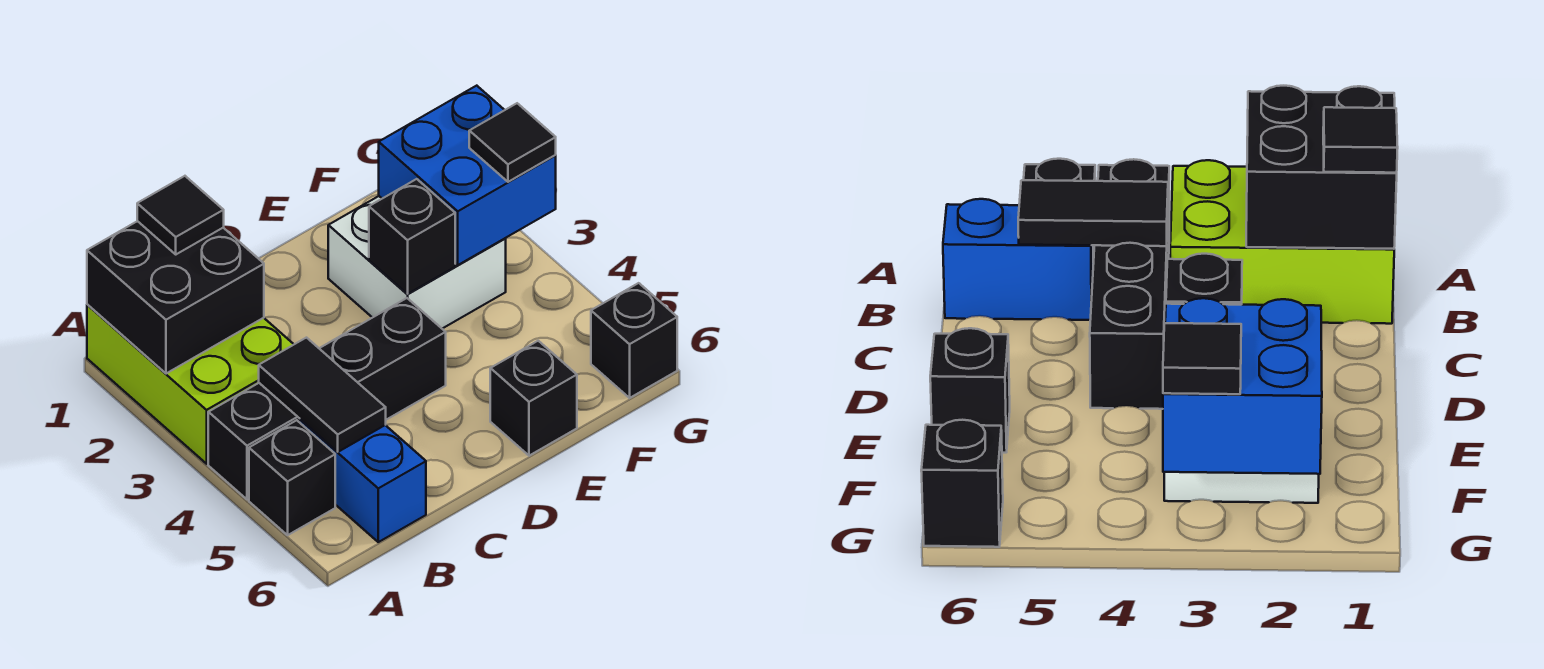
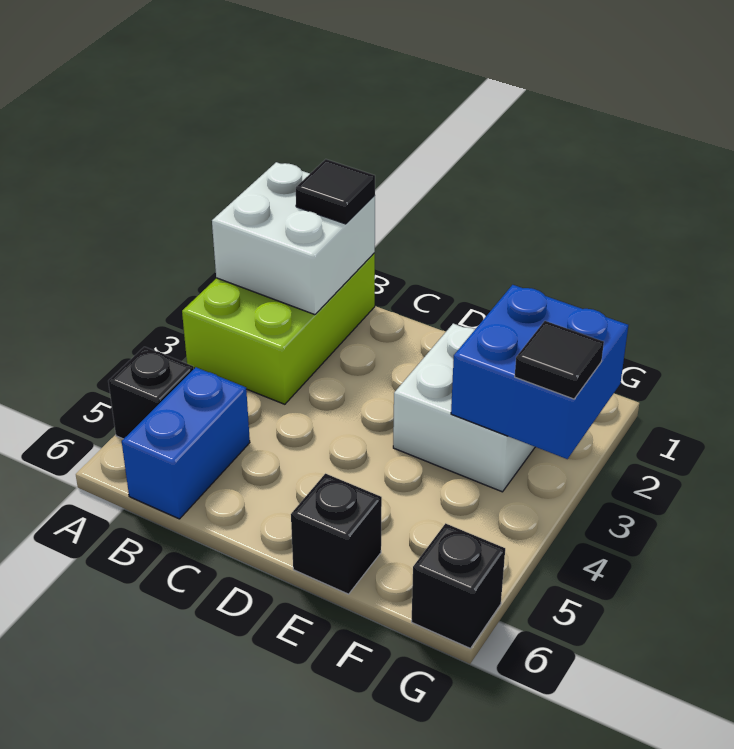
black brick A1:B2 level 2 -> white brick A1:B2 level 2
black brick A4:D4 level 1 -> none
black tile B4:B5 level 2 -> none
black brick E3 level 2 -> none

